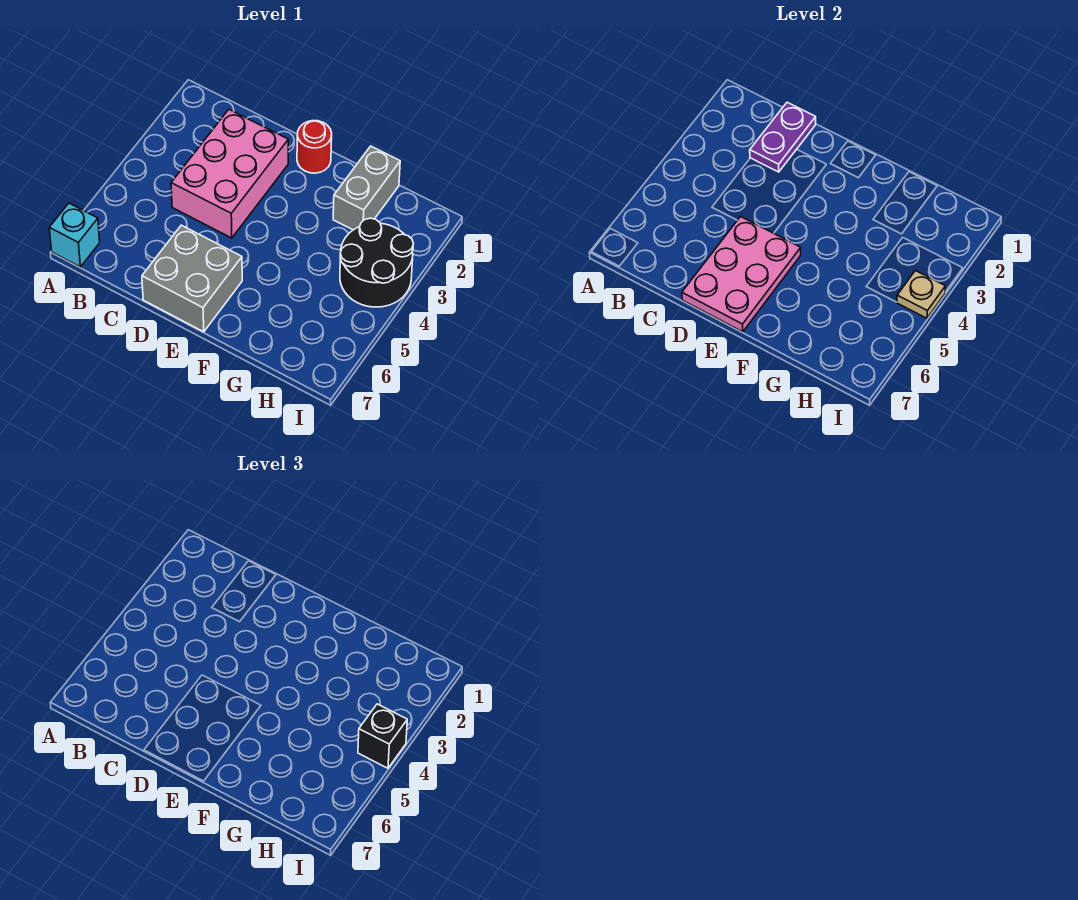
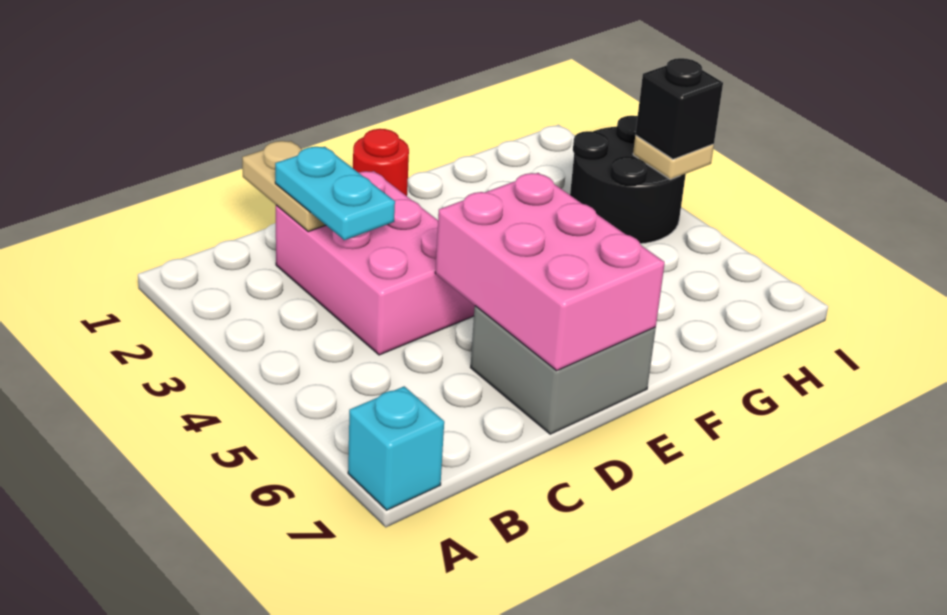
purple plate C1:C2 level 2 -> tan plate C1:C2 level 2
none -> cyan plate C2:C3 level 3
pink plate D5:E7 level 2 -> pink brick D5:E7 level 2
grey brick G1:G2 level 1 -> none

